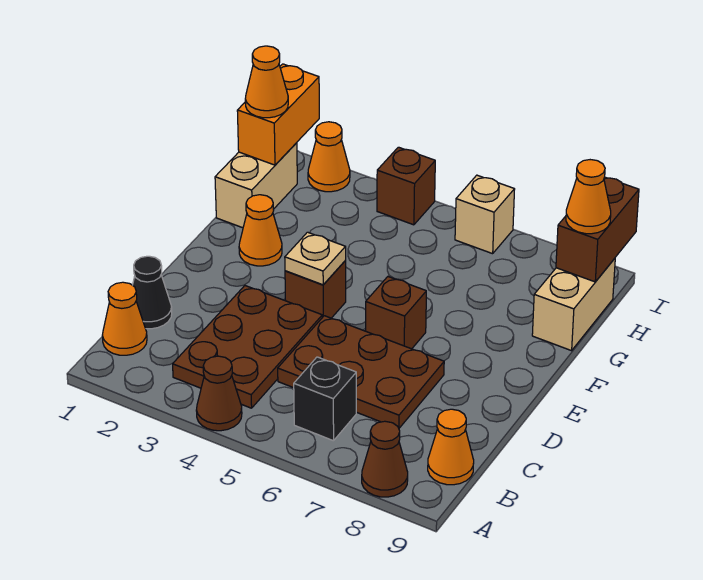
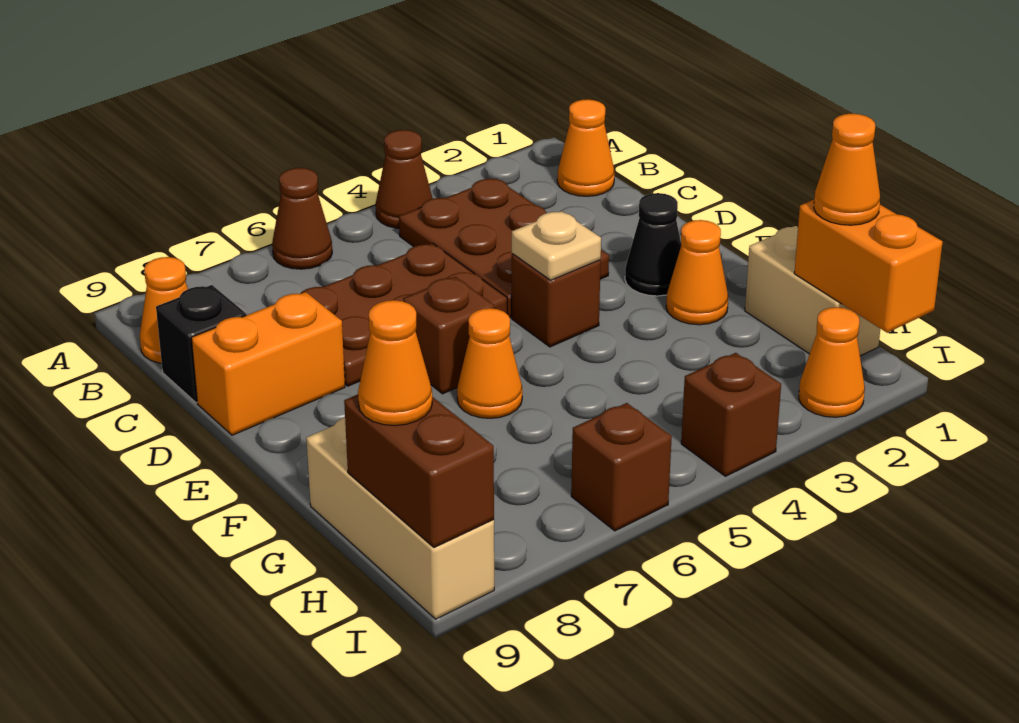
brown cone A8 level 1 -> brown cone A6 level 1
black brick B6 level 1 -> black brick C9 level 1
black cone C1 level 1 -> black cone E2 level 1
none -> orange brick D8:D9 level 1
none -> orange cone F6 level 1
tan brick G9:H9 level 1 -> tan brick G9:I9 level 1
tan brick I6 level 1 -> brown brick I6 level 1

